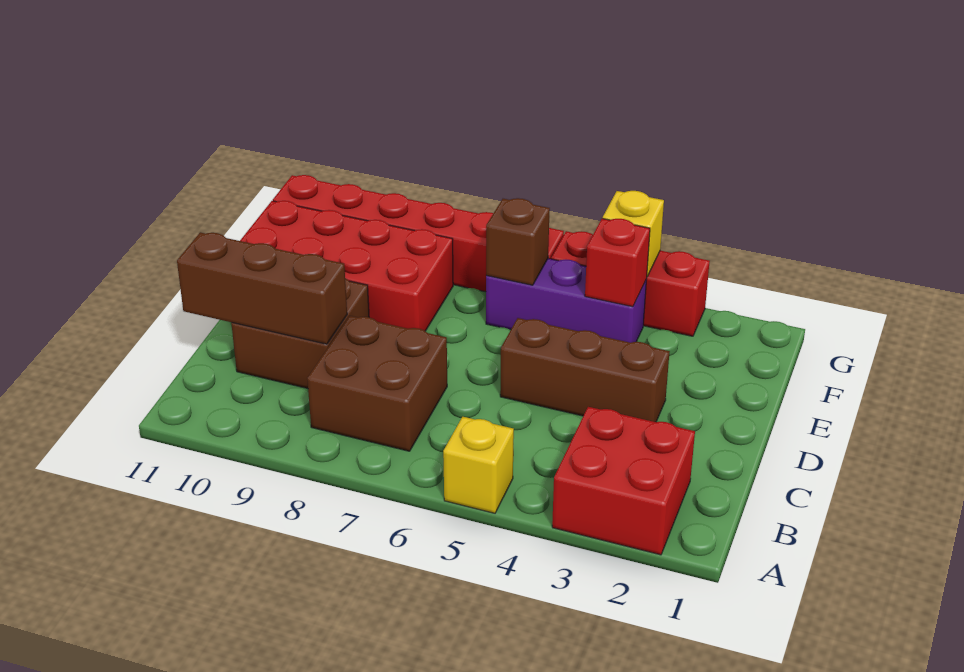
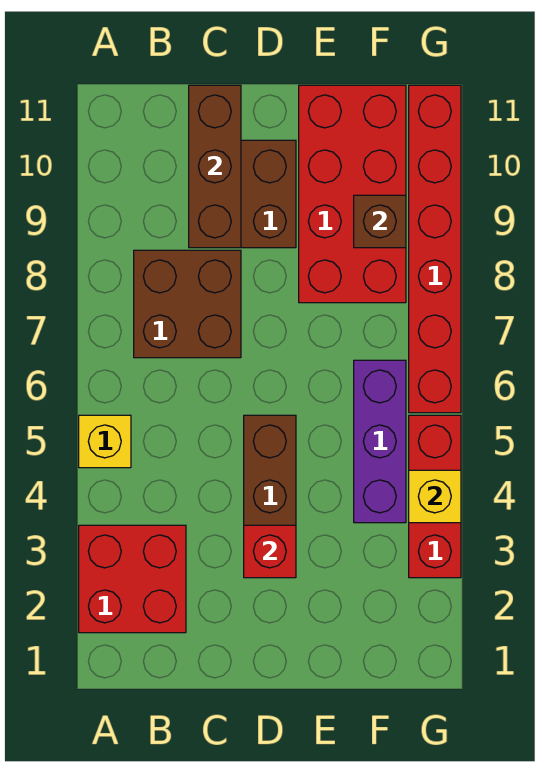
red brick F4 level 2 -> red brick D3 level 2
brown brick F6 level 2 -> brown brick F9 level 2

